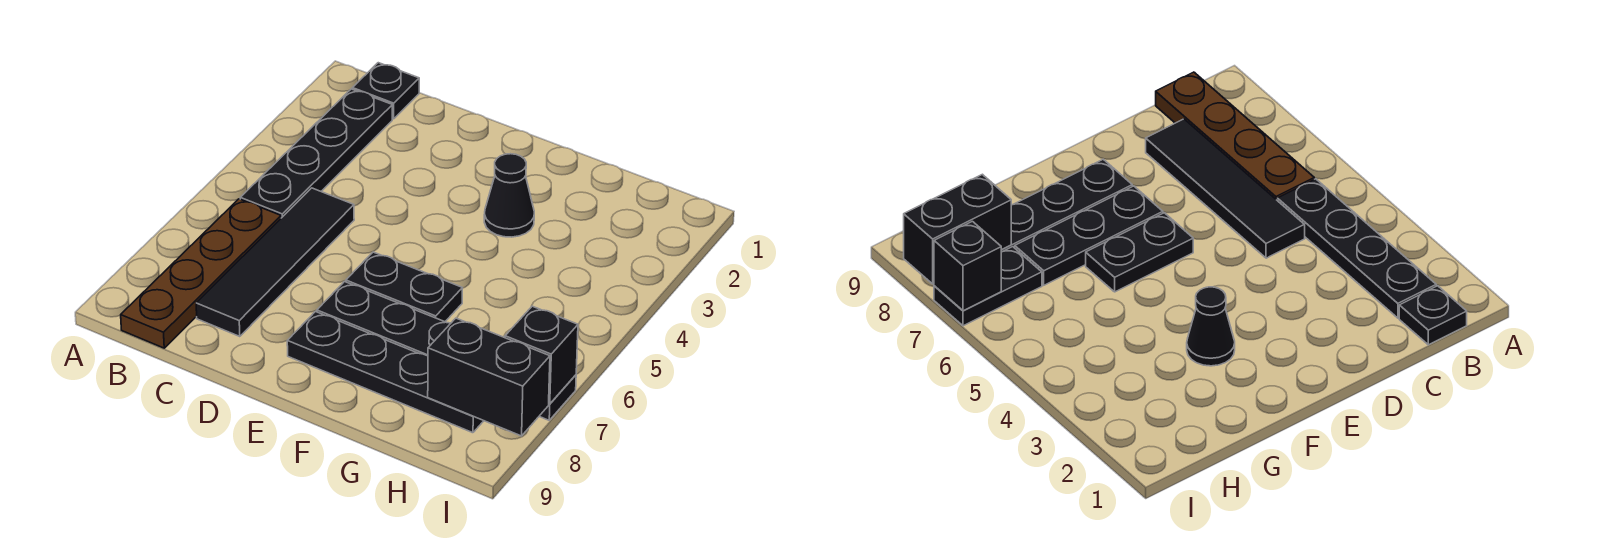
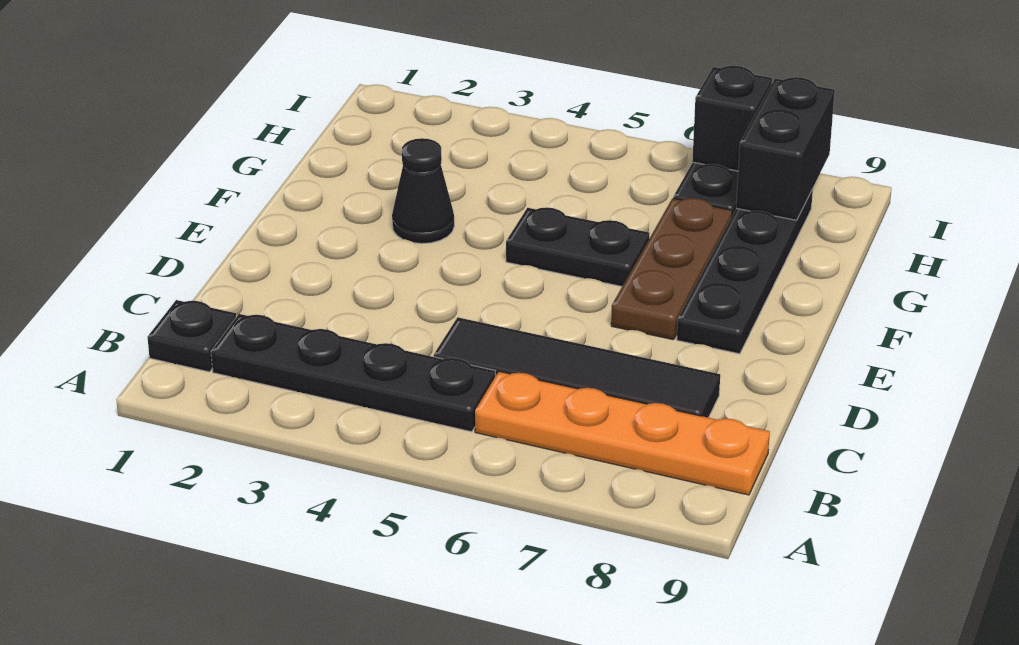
brown plate B6:B9 level 1 -> orange plate B6:B9 level 1
black plate E6:F6 level 1 -> black plate F5:F6 level 1
black plate E7:G7 level 1 -> brown plate E7:G7 level 1

